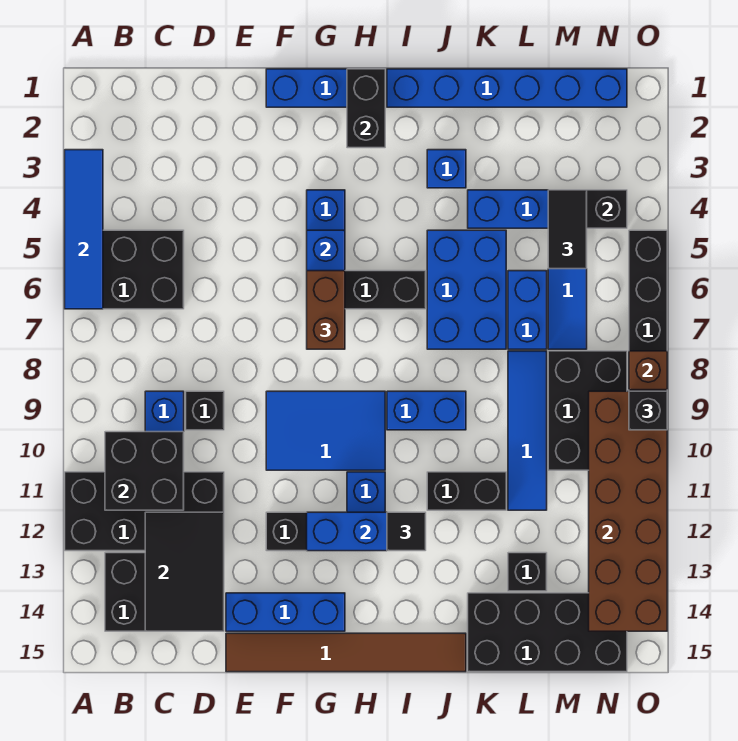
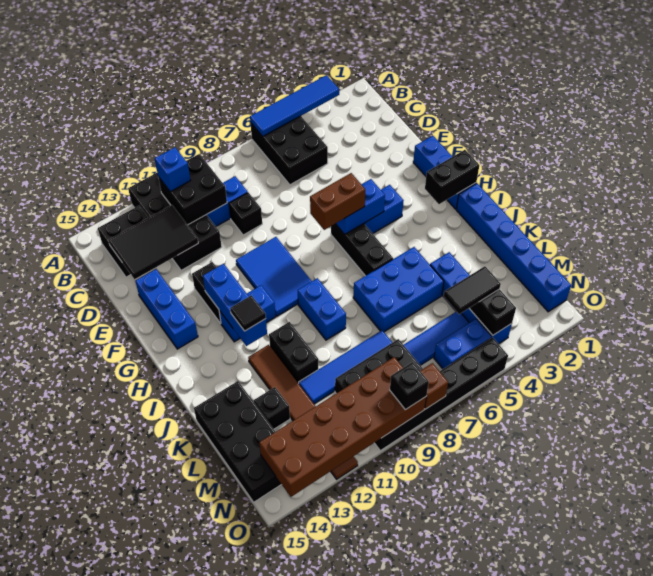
brown tile E15:J15 level 1 -> brown tile J12:O12 level 1
blue brick J3 level 1 -> blue brick B11 level 3
blue brick L6:L7 level 1 -> blue brick N5:N6 level 1

